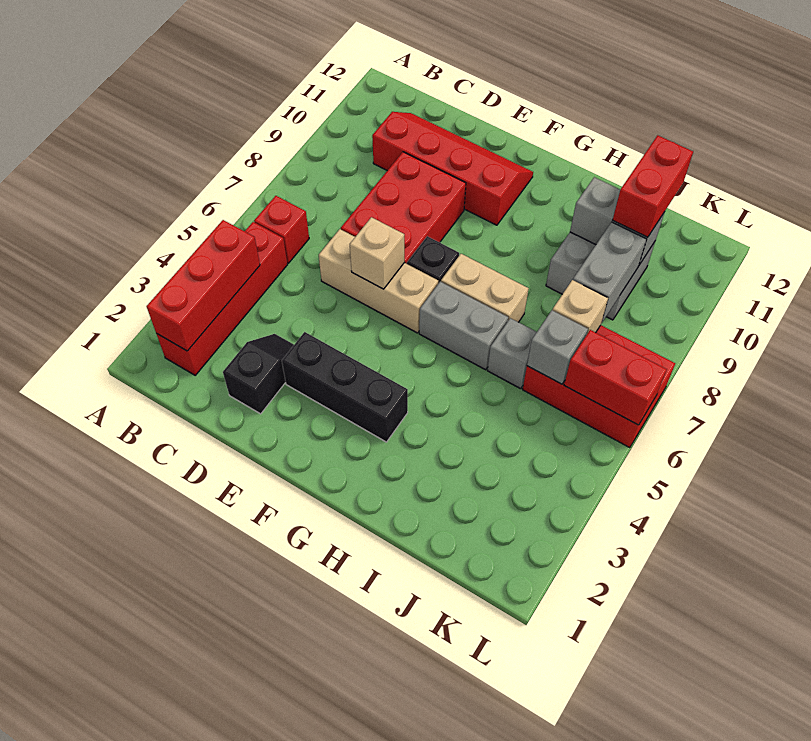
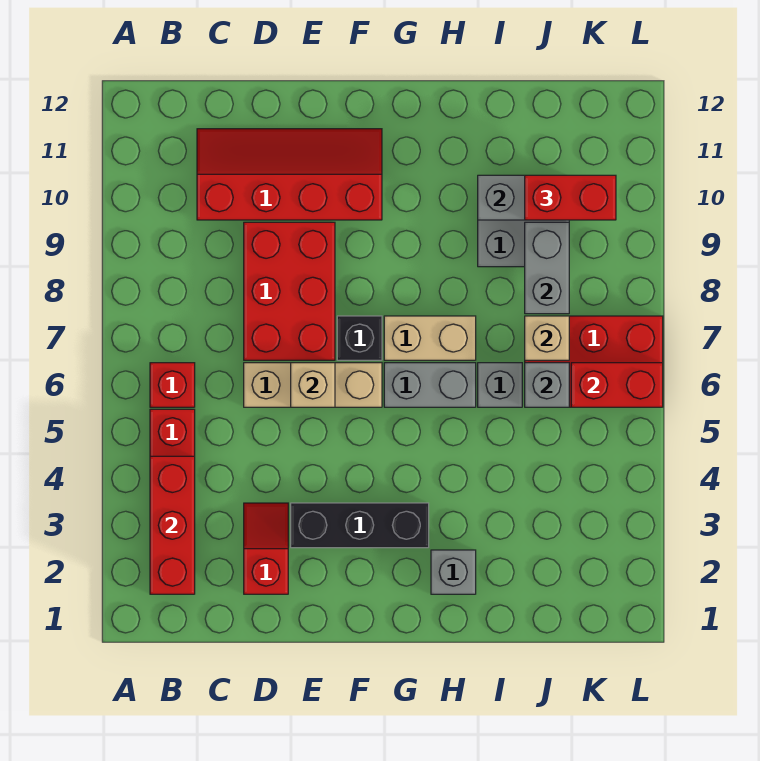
black slope D2:D3 level 1 top 2 -> red slope D2:D3 level 1 top 2
none -> grey brick H2 level 1
red brick J10:J11 level 3 -> red brick J10:K10 level 3

